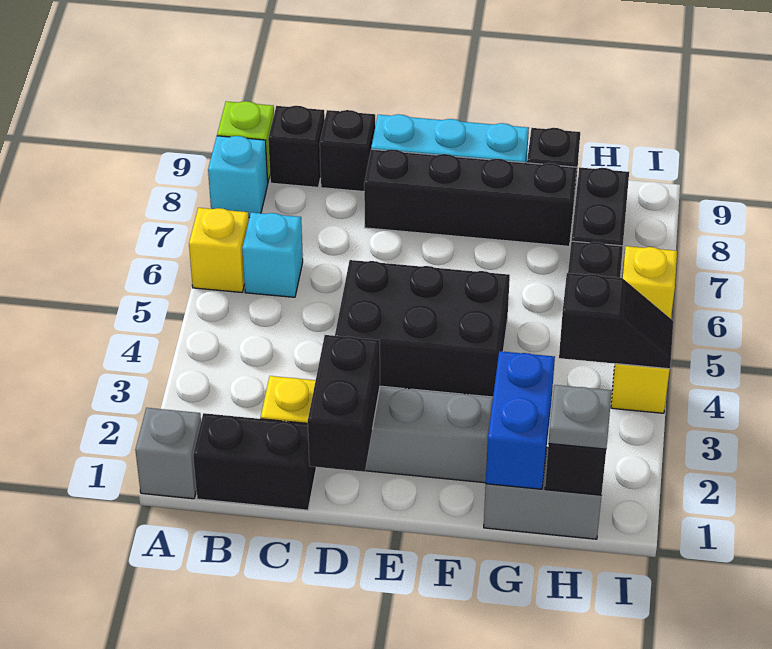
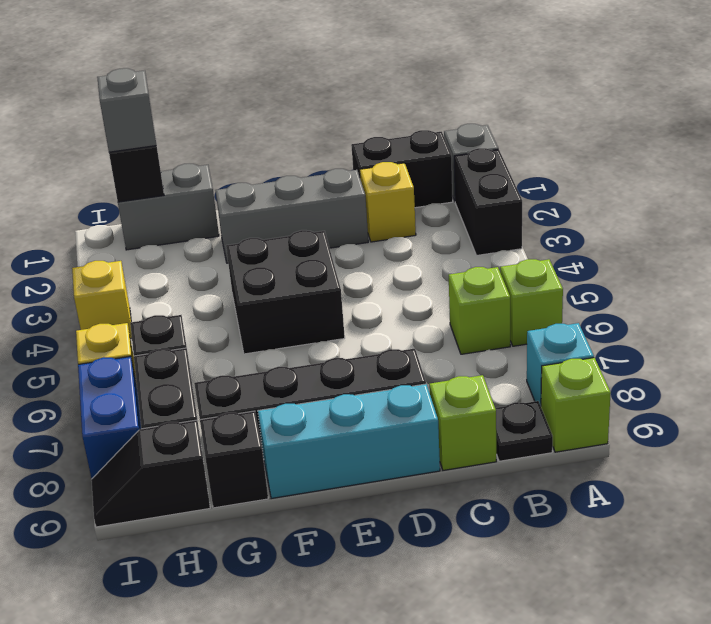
yellow brick A6 level 1 -> lime brick A6 level 1
cyan brick B6 level 1 -> lime brick B6 level 1
black brick B9 level 1 -> black plate B9 level 1
black brick C9 level 1 -> lime brick C9 level 1
black brick D1:D2 level 2 -> black brick A2:A3 level 1
black brick D4:F5 level 1 -> black brick E4:F5 level 1
blue brick G1:G2 level 2 -> blue brick I7:I8 level 1
grey plate H1 level 3 -> grey brick H1 level 3
black slope H4:I4 level 2 top H -> black slope H9:I9 level 1 top H

